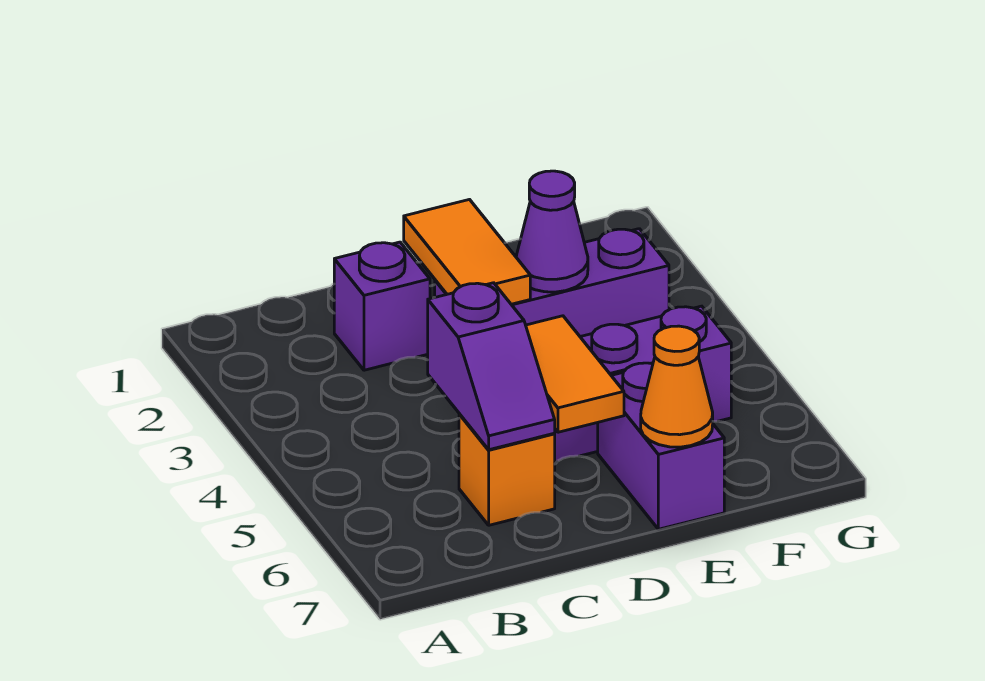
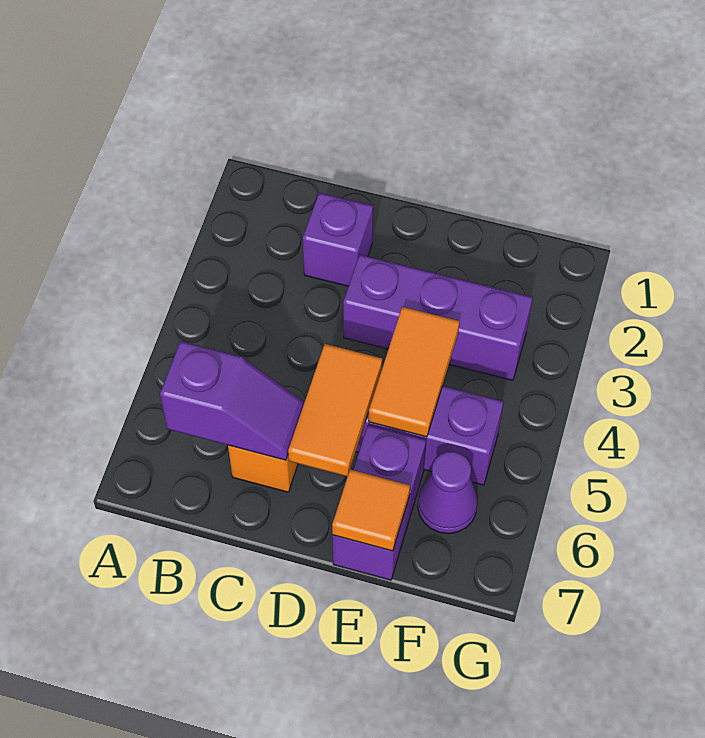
purple slope C5:C6 level 2 top 5 -> purple slope B6:C6 level 2 top B
orange tile D2:D3 level 2 -> orange tile E4:E5 level 2
purple cone E3 level 2 -> purple cone F6 level 1
orange cone E7 level 2 -> orange tile E7 level 2

